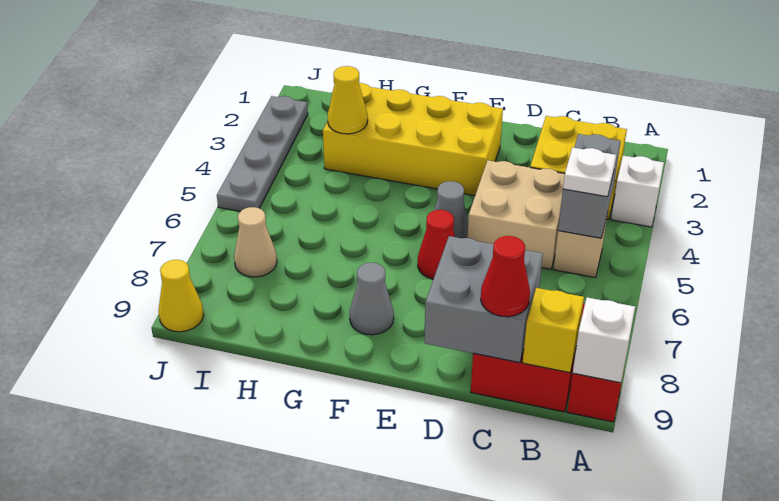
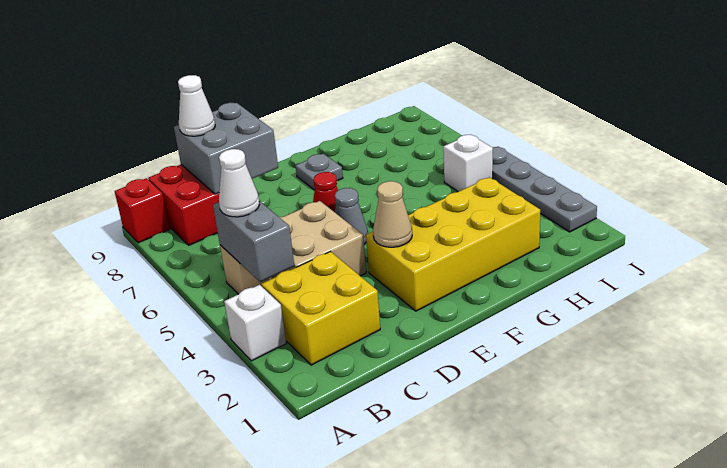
white brick A9 level 2 -> white brick I5 level 1
white plate B5 level 3 -> white cone B5 level 3
yellow brick B9 level 2 -> none
red cone C9 level 3 -> white cone C9 level 3
grey cone F8 level 1 -> grey plate F8 level 1
yellow cone H3 level 2 -> none
tan cone I7 level 1 -> tan cone E3 level 2
yellow cone J9 level 1 -> none

